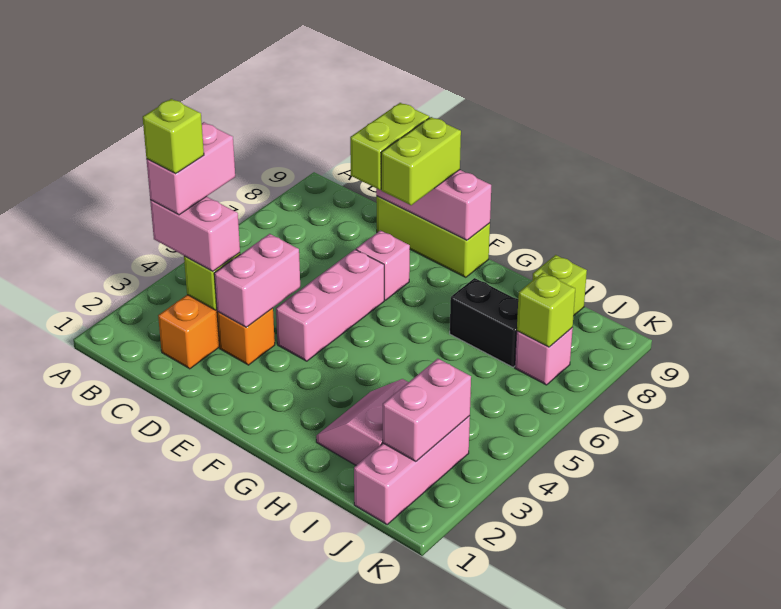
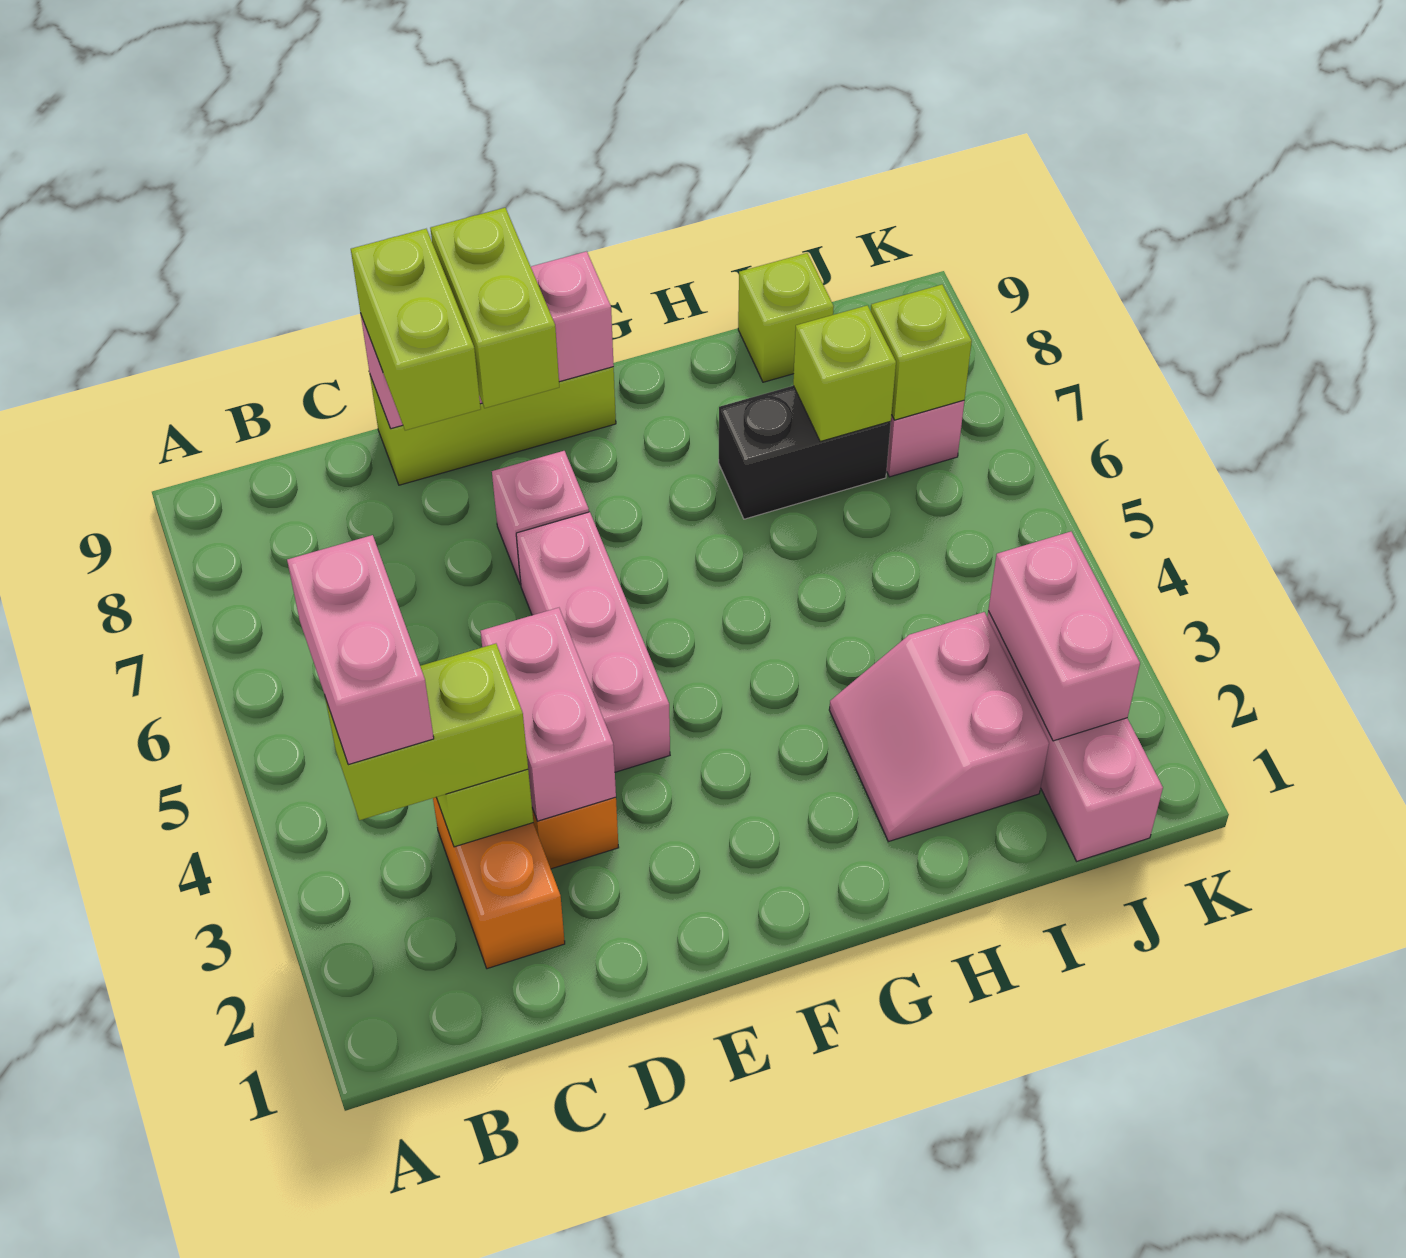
pink brick B3:C3 level 3 -> lime brick B3:C3 level 3
lime brick B3 level 5 -> lime brick I7 level 2

